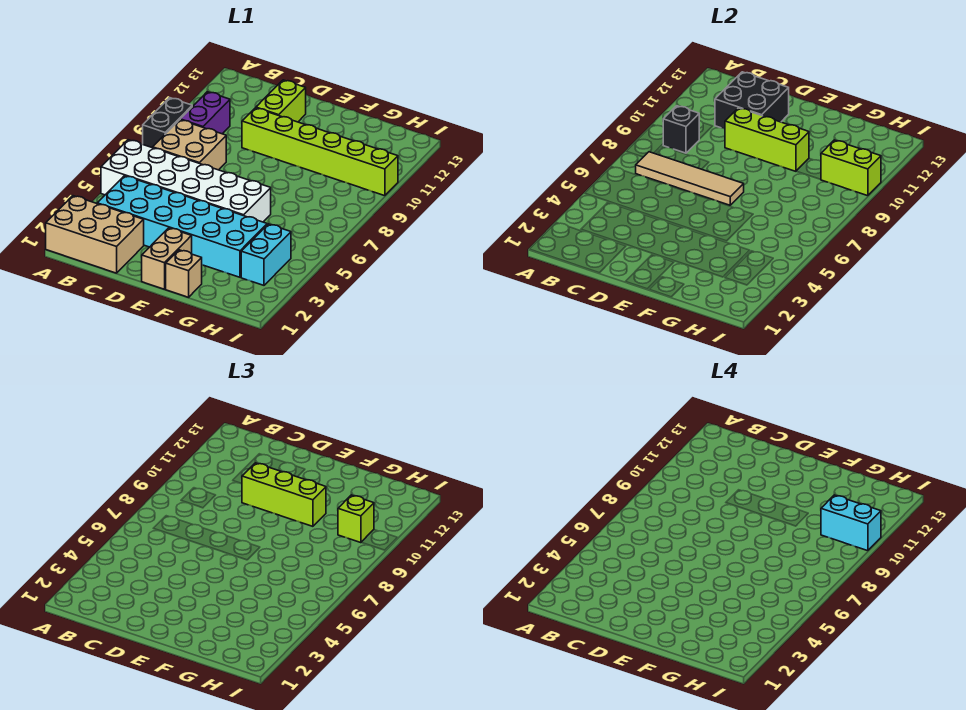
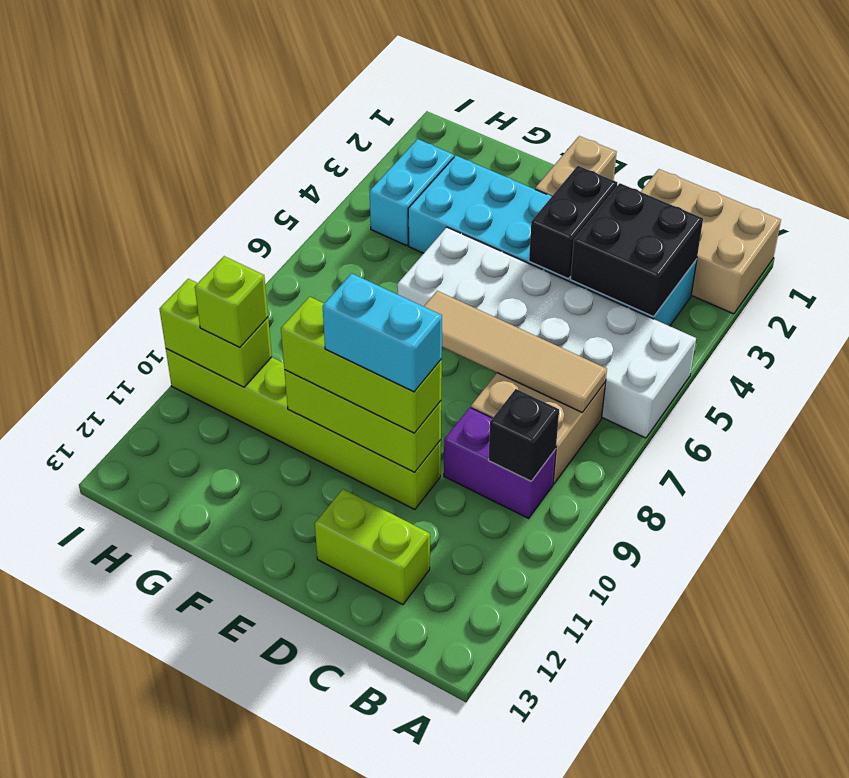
black brick A8:A9 level 1 -> black brick D3:D4 level 2
purple brick B9:B10 level 1 -> purple brick B9:C9 level 1
black brick C11:D12 level 2 -> black brick B3:C4 level 2
lime brick D11:D12 level 1 -> lime brick C12:D12 level 1
tan brick F1 level 1 -> none
cyan brick H10:I10 level 4 -> cyan brick D10:E10 level 4

